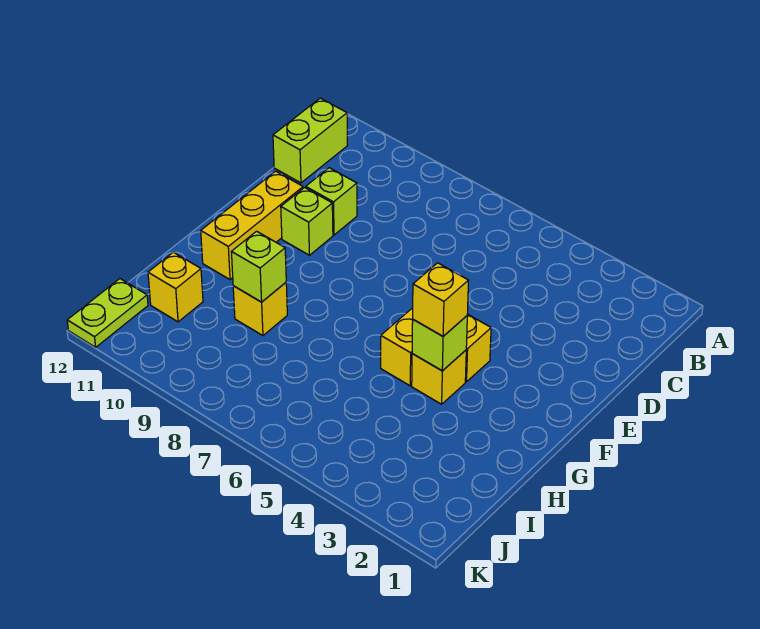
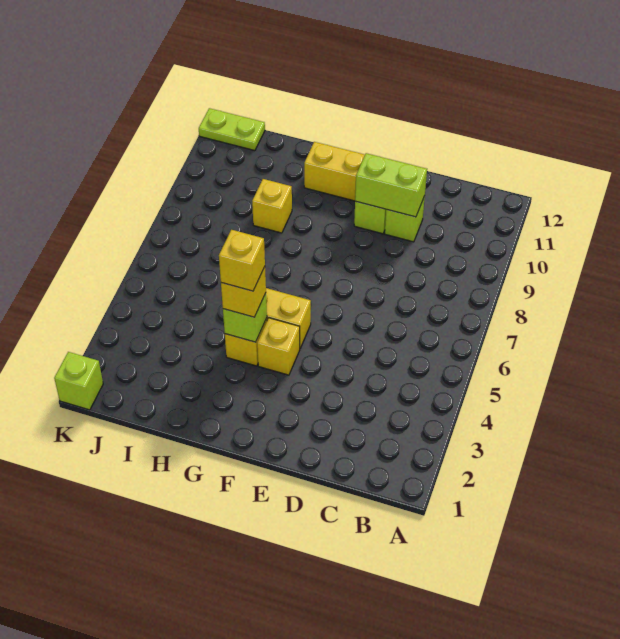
lime brick B12:C12 level 1 -> lime brick D10:E10 level 2
lime brick H9 level 2 -> lime brick K1 level 1
yellow brick I11 level 1 -> yellow brick G4 level 4

